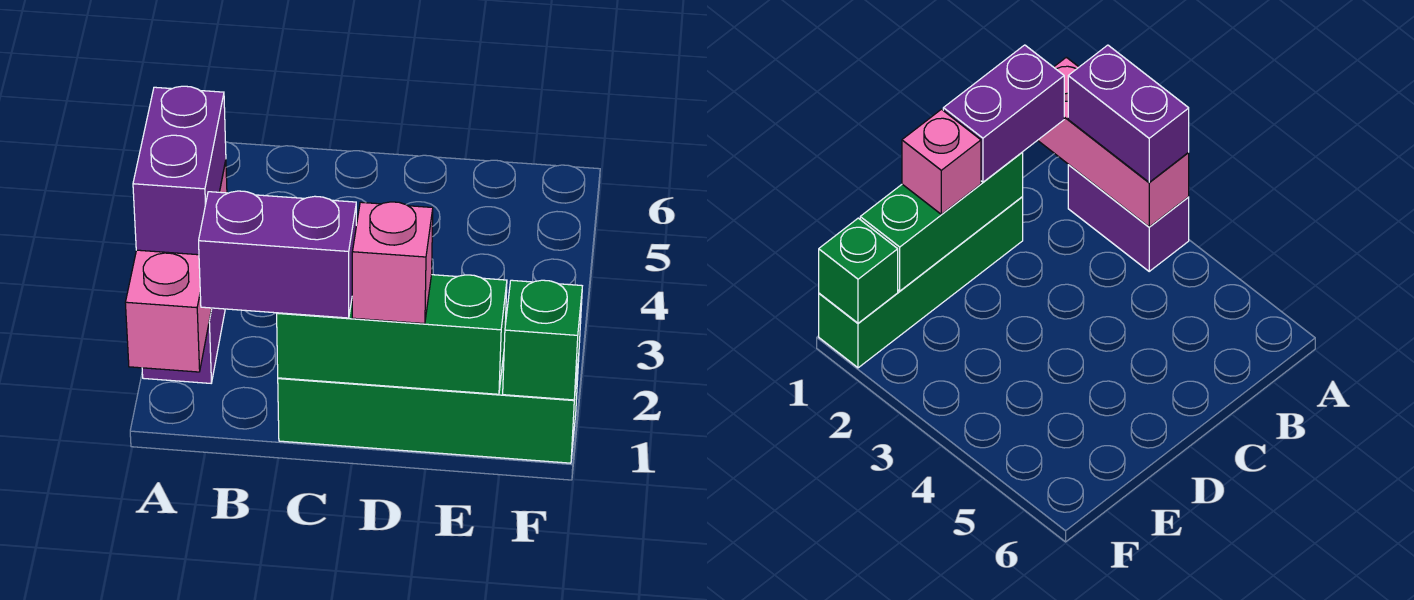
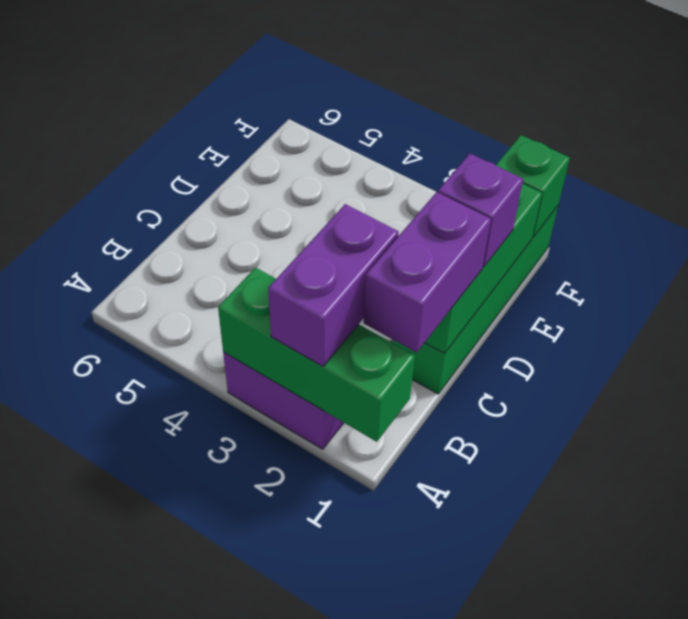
pink brick A1:A3 level 2 -> green brick A1:A3 level 2
purple brick A2:A3 level 3 -> purple brick A2:B2 level 3
pink brick D1 level 3 -> purple brick D1 level 3

